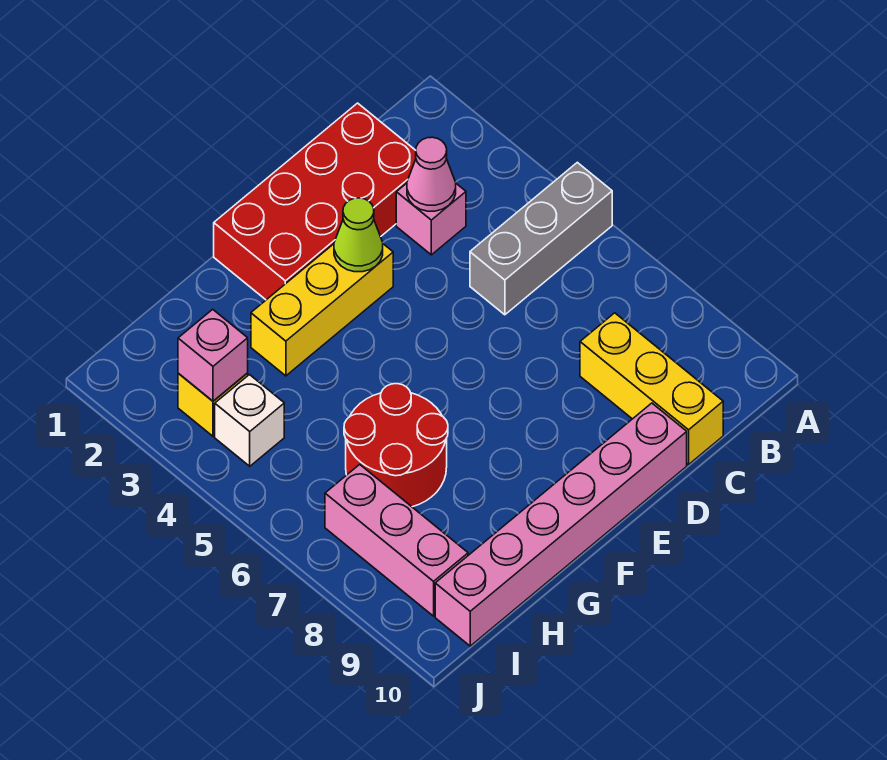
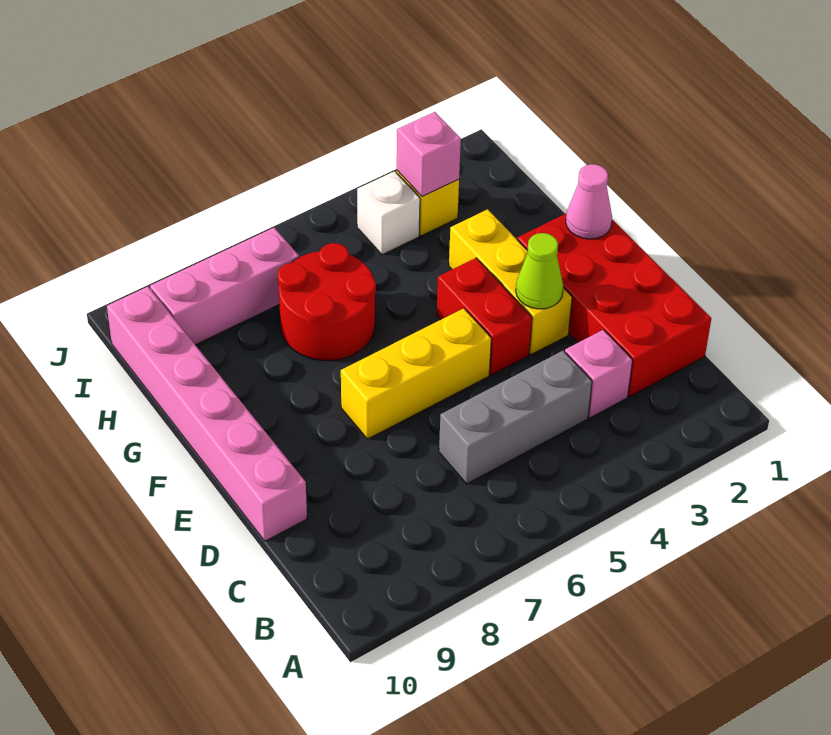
grey brick A5:C5 level 1 -> grey brick C4:C6 level 1
pink cone C3 level 2 -> pink cone F1 level 2
yellow brick C8:C10 level 1 -> yellow brick E5:E7 level 1
none -> red brick E4:F4 level 1

